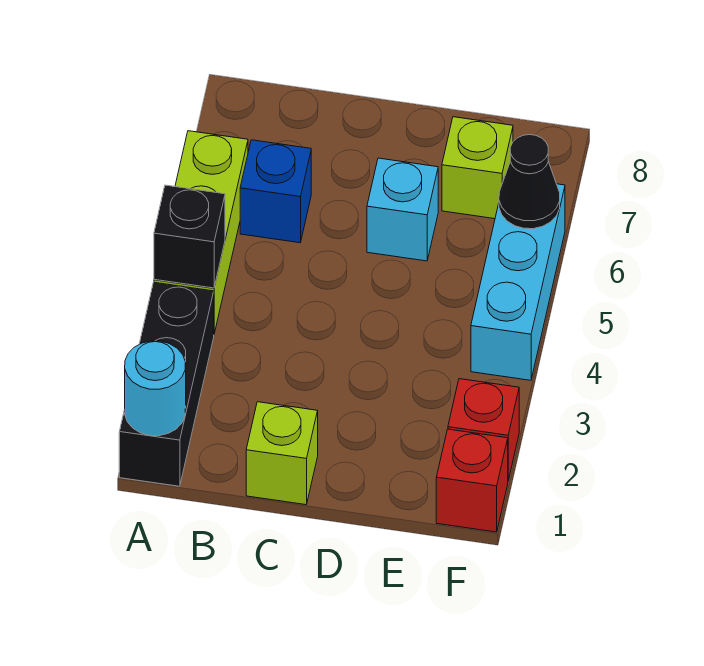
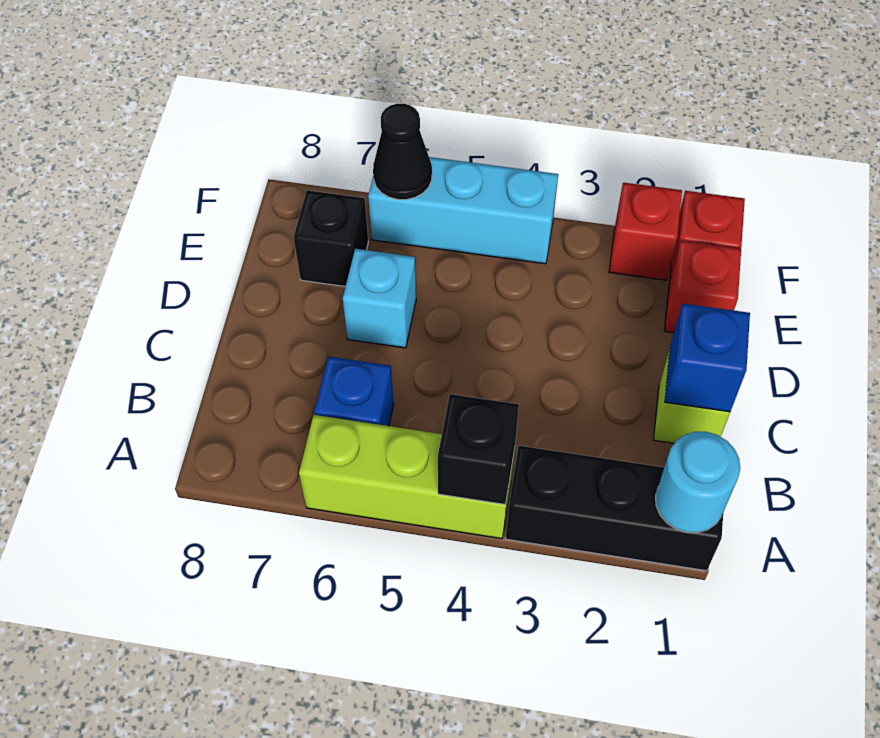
none -> blue brick C1 level 2
none -> red brick E1 level 1
lime brick E7 level 1 -> black brick E7 level 1

